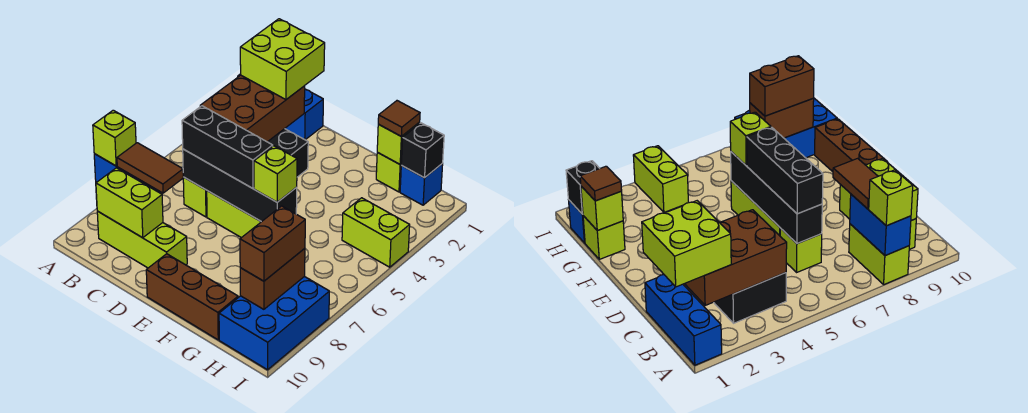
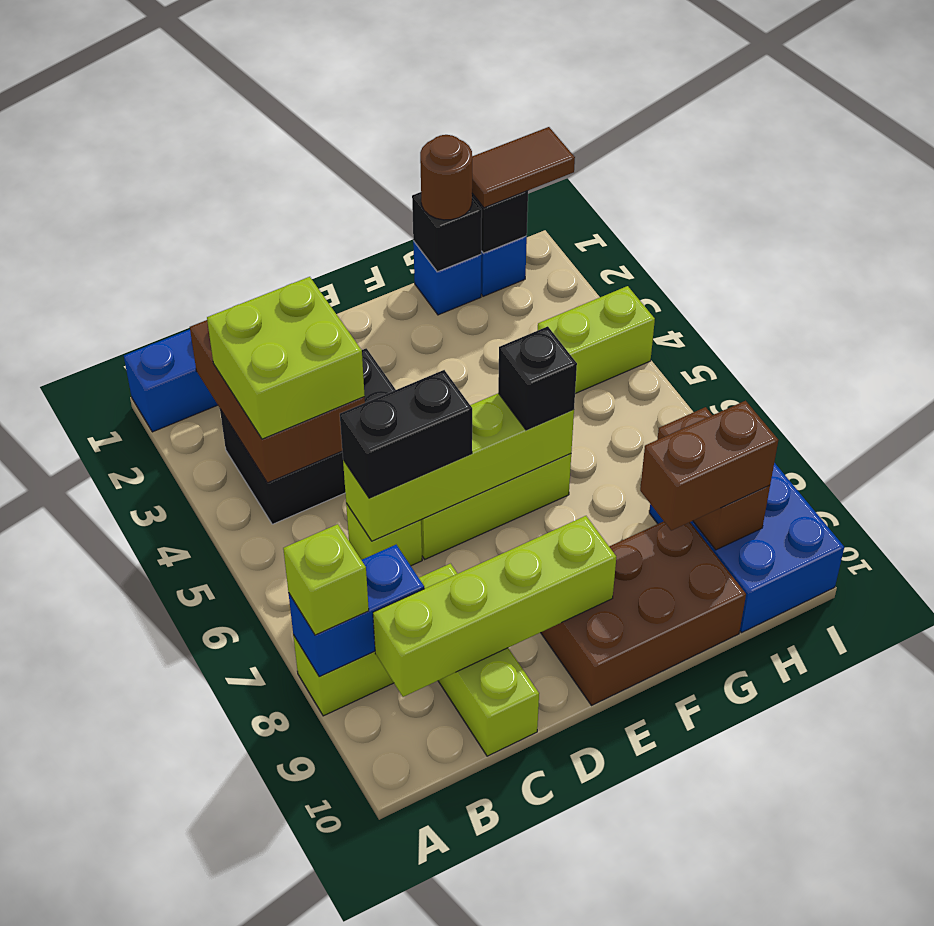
lime brick B1:C2 level 3 -> lime brick B3:C4 level 3
brown tile B8:C8 level 3 -> brown tile H1:I1 level 3
lime brick B9:D9 level 1 -> lime brick C8:C10 level 1
lime brick B9:C9 level 2 -> lime brick B9:E9 level 2
black brick C6:F6 level 2 -> lime brick C6:F6 level 2
black brick C6:E6 level 3 -> black brick C6:D6 level 3
brown brick E10:G10 level 1 -> brown brick E9:G10 level 1
lime brick F6 level 3 -> black brick F6 level 3
lime brick G1 level 1 -> blue brick G1 level 1
lime brick G1 level 2 -> black brick G1 level 2
brown tile G1 level 3 -> brown round brick G1 level 3
brown brick H8:H9 level 3 -> brown brick G9:H9 level 3

